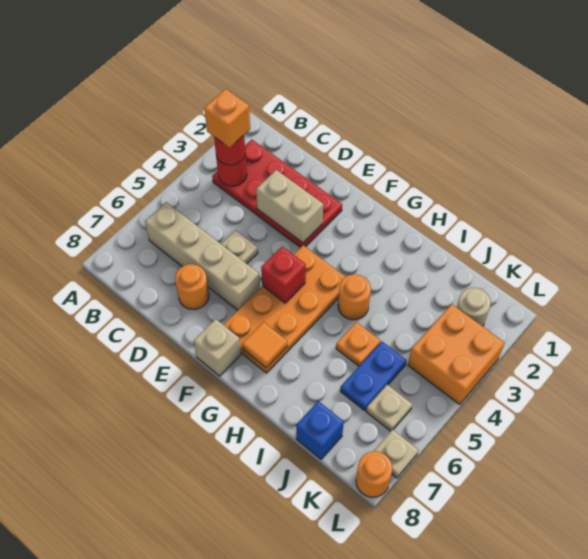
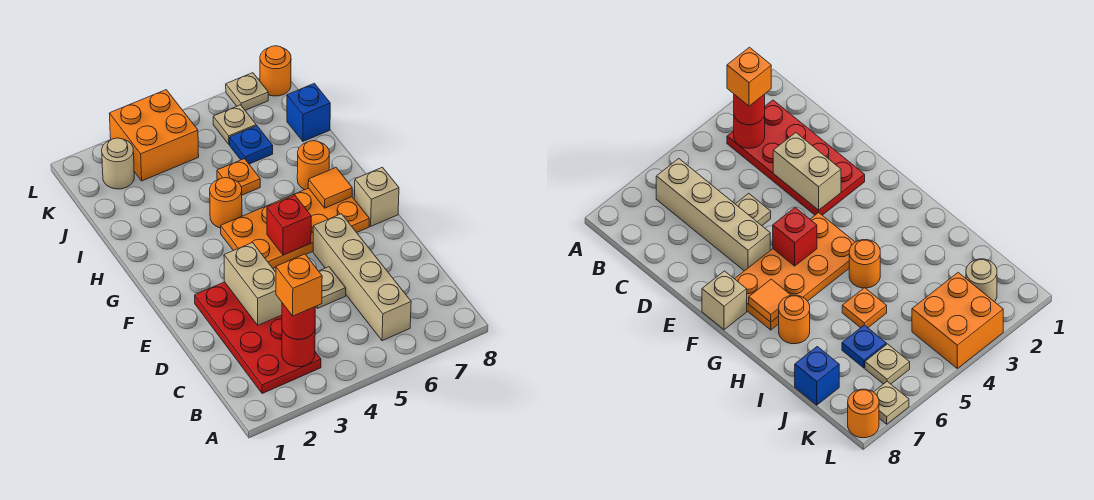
orange round brick D7 level 1 -> orange round brick H7 level 1
blue plate J5:J6 level 1 -> blue plate J6 level 1

